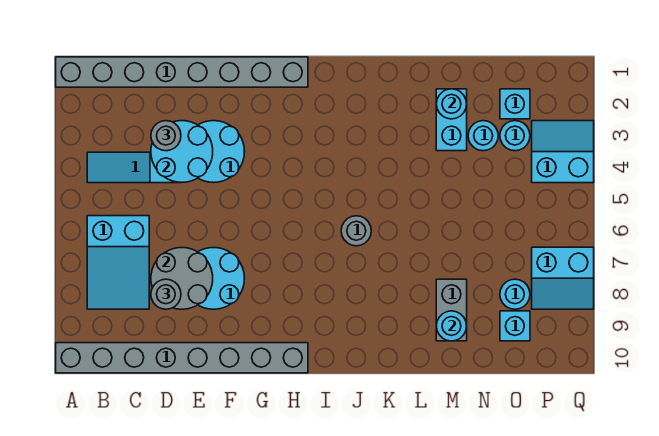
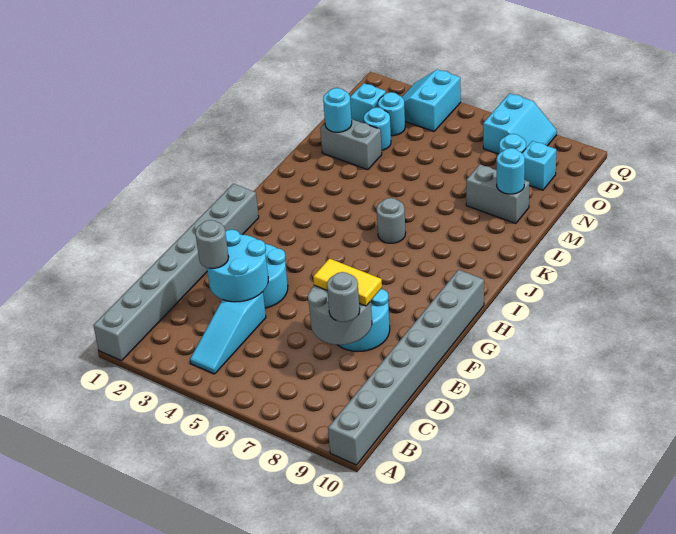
cyan slope B6:C8 level 1 top 6 -> none
none -> yellow tile E7:E8 level 3
cyan brick M2:M3 level 1 -> grey brick M2:M3 level 1

